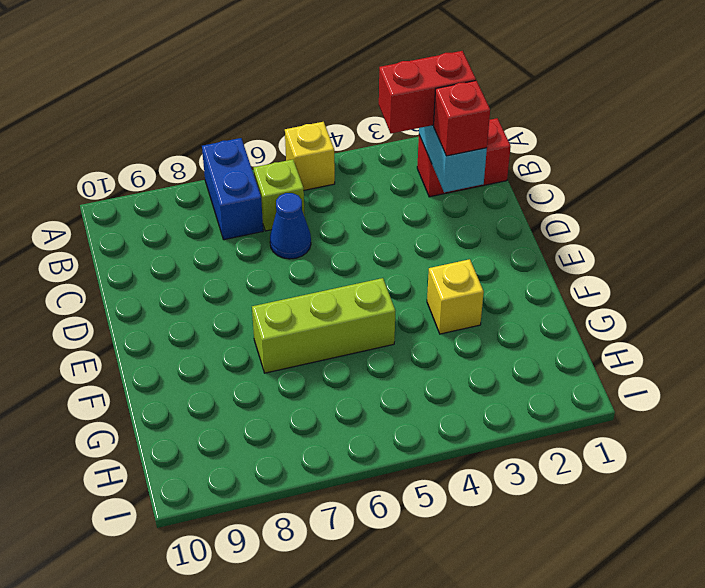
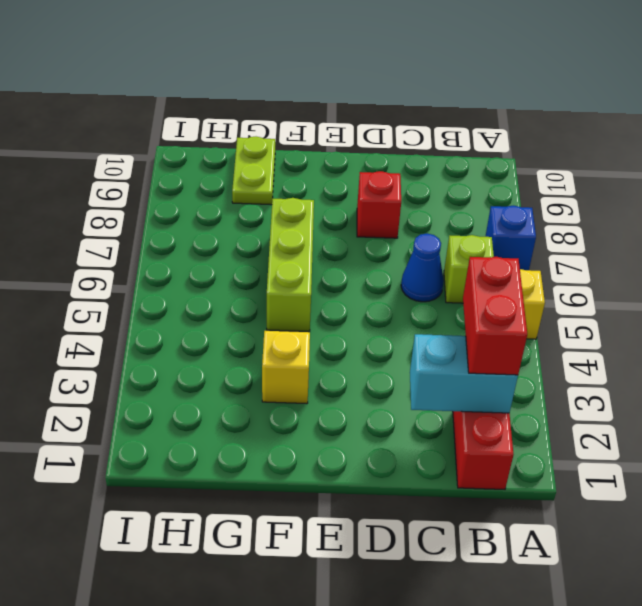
blue brick A7:B7 level 1 -> blue brick A7 level 1
red brick C2 level 3 -> red brick D8 level 1
none -> lime plate G9:G10 level 1

